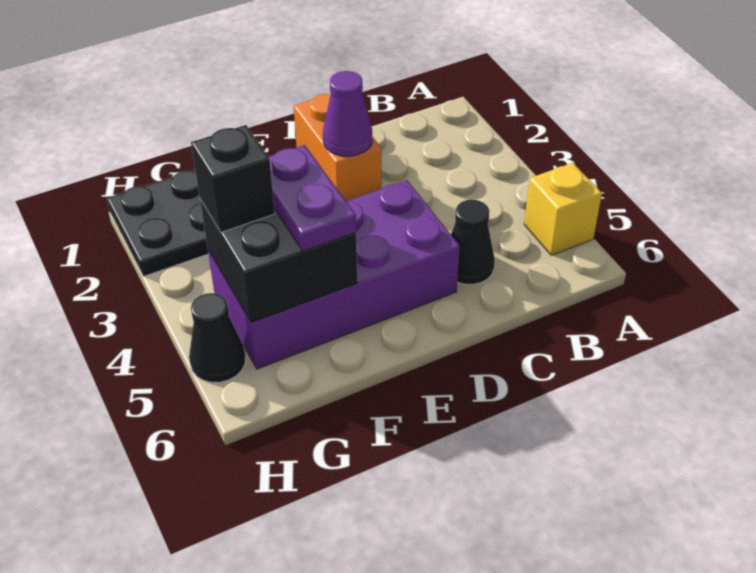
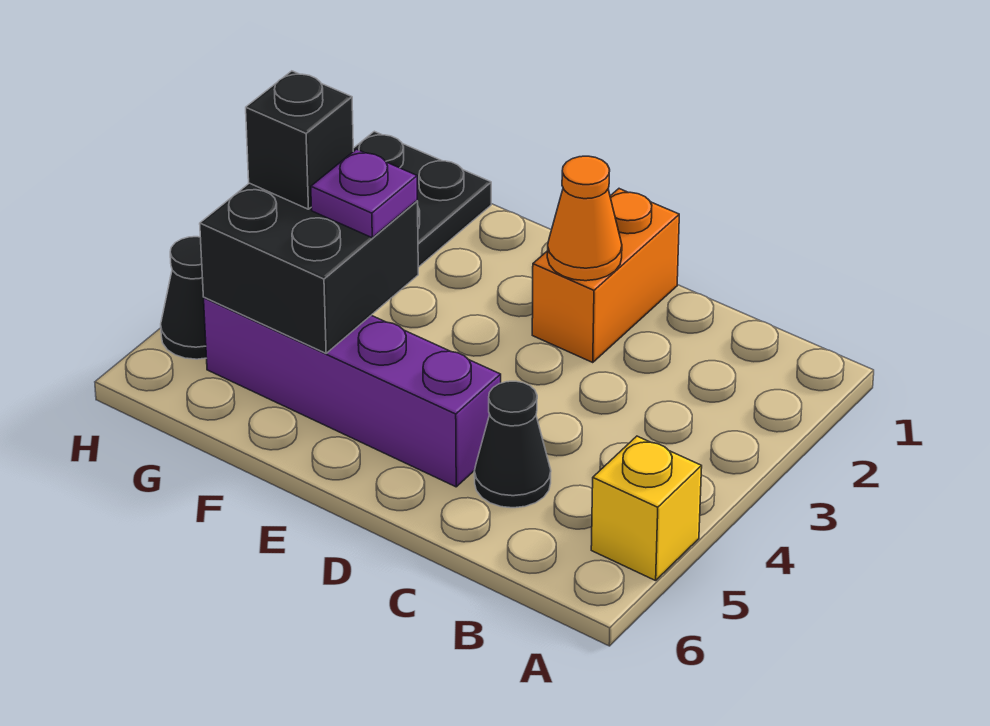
purple cone D2 level 2 -> orange cone D2 level 2
purple brick D4:G5 level 1 -> purple brick D5:G5 level 1
purple plate F4:F5 level 3 -> purple plate F4 level 3

